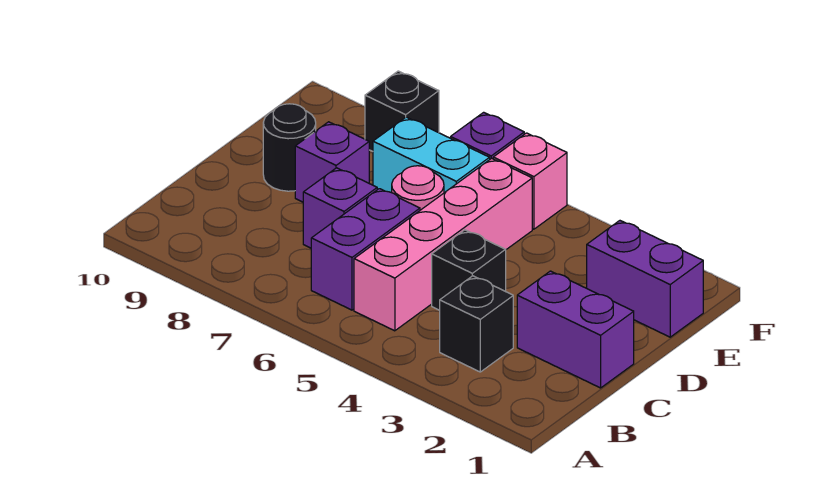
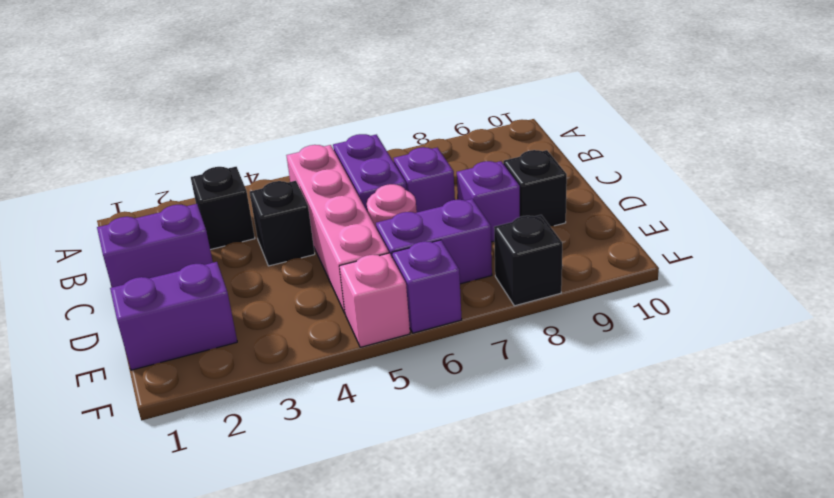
black round brick D9 level 1 -> black brick D9 level 1
cyan brick E6:E7 level 1 -> purple brick E6:E7 level 1

